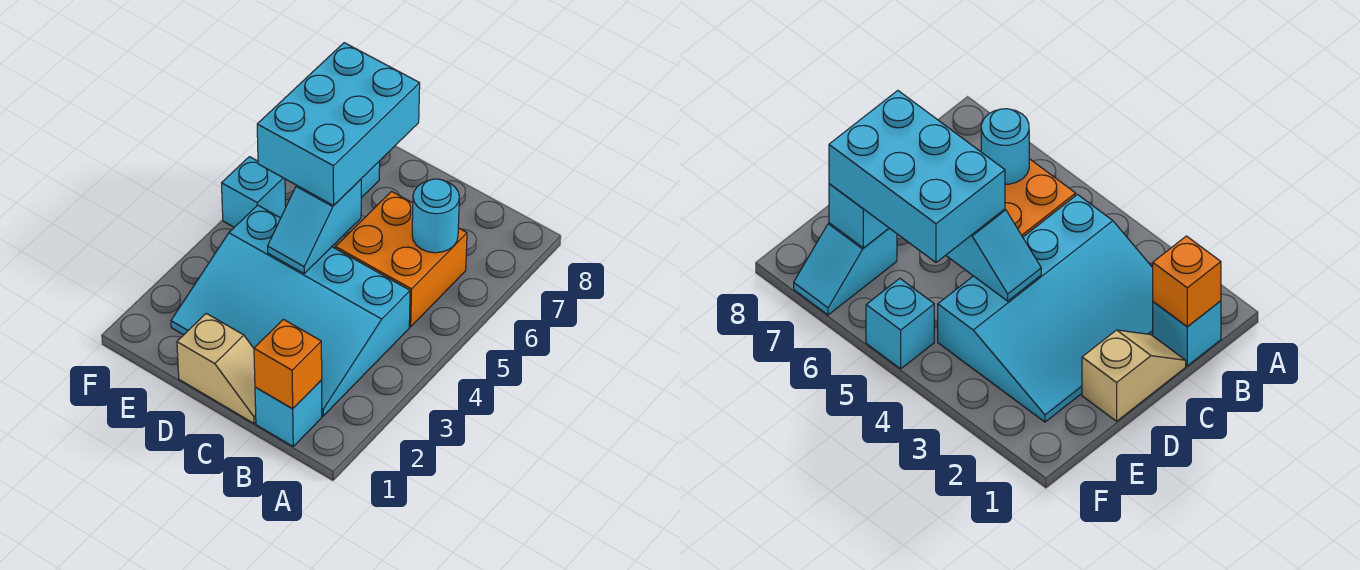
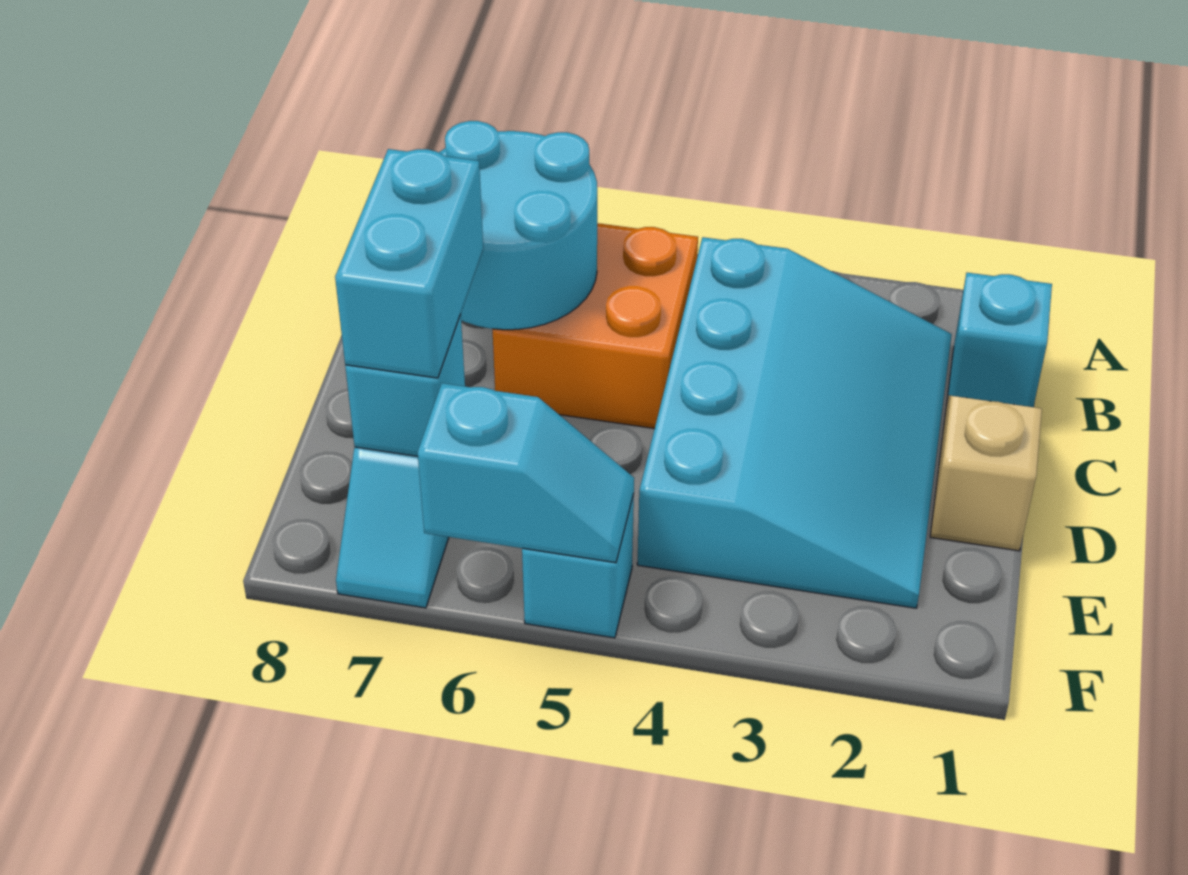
orange brick B1 level 2 -> none
cyan round brick B6 level 2 -> cyan round brick B6:C7 level 2
cyan slope D4:D5 level 2 top 5 -> cyan slope F5:F6 level 2 top 6
cyan brick D5:E7 level 3 -> cyan brick D7:E7 level 3

